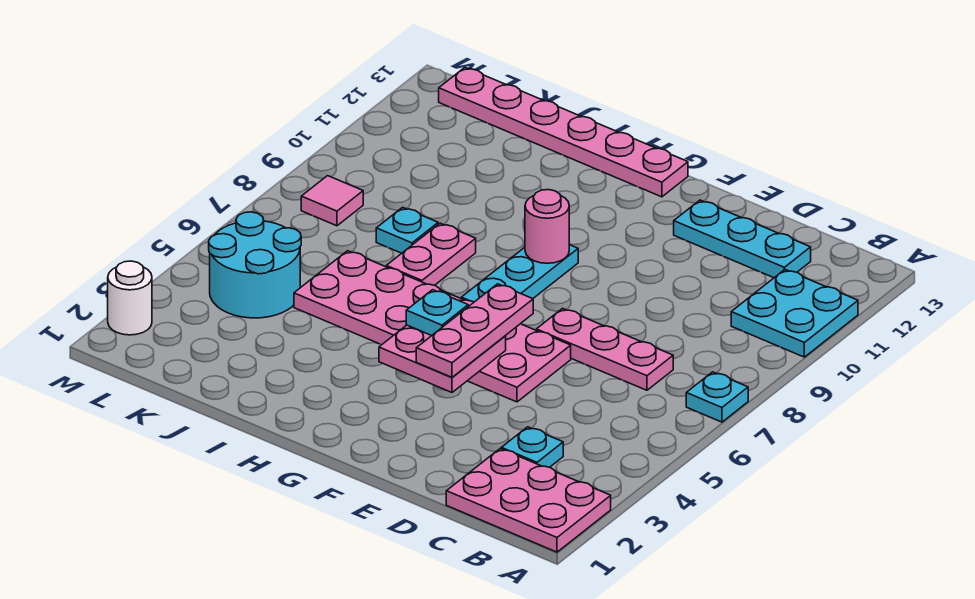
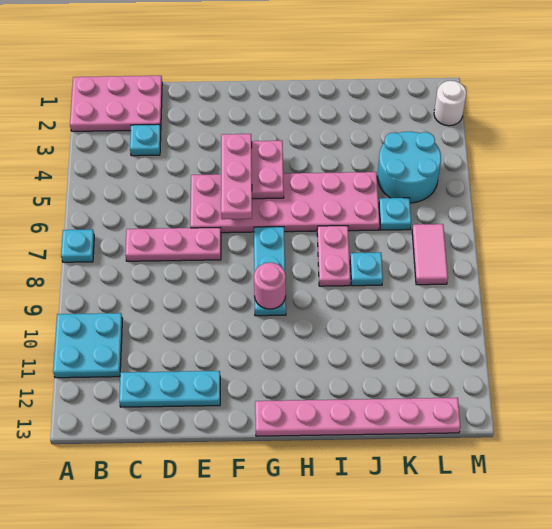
cyan plate G5 level 3 -> cyan plate K6 level 1
pink tile L8 level 1 -> pink tile L7:L8 level 1

